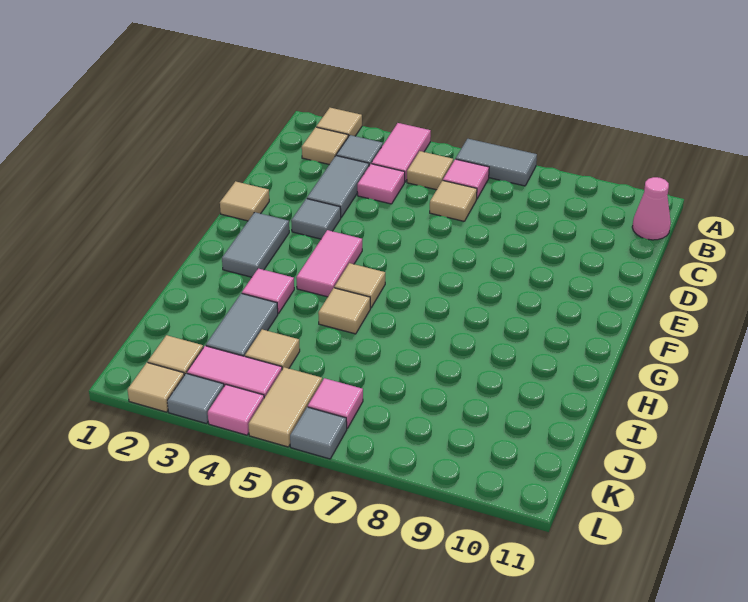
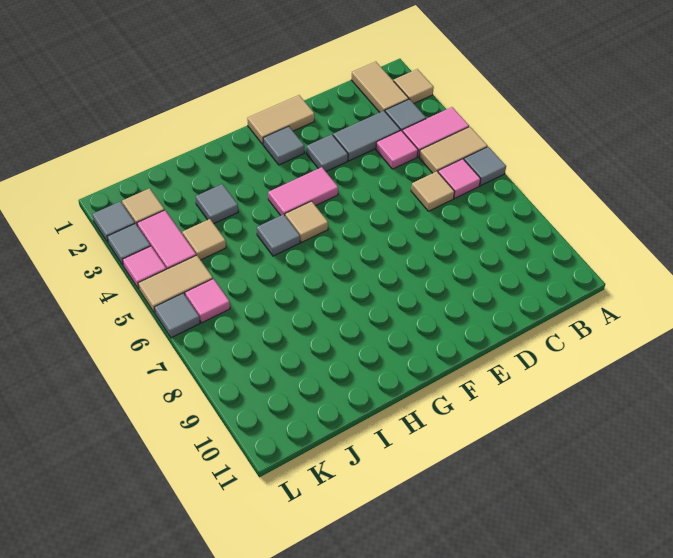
grey tile A6:A7 level 1 -> grey tile A6 level 1
tan tile B2 level 1 -> tan tile B1:B2 level 1
tan tile B5 level 1 -> tan tile A5:B5 level 1
pink cone B11 level 1 -> none
tan tile E1 level 1 -> tan tile E1:F1 level 1
grey tile F2:G2 level 1 -> grey tile F2 level 1
pink tile H3 level 1 -> none
tan tile H5 level 1 -> grey tile H5 level 1
grey tile I3:J3 level 1 -> grey tile I3 level 1
tan tile L2 level 1 -> grey tile L2 level 1

